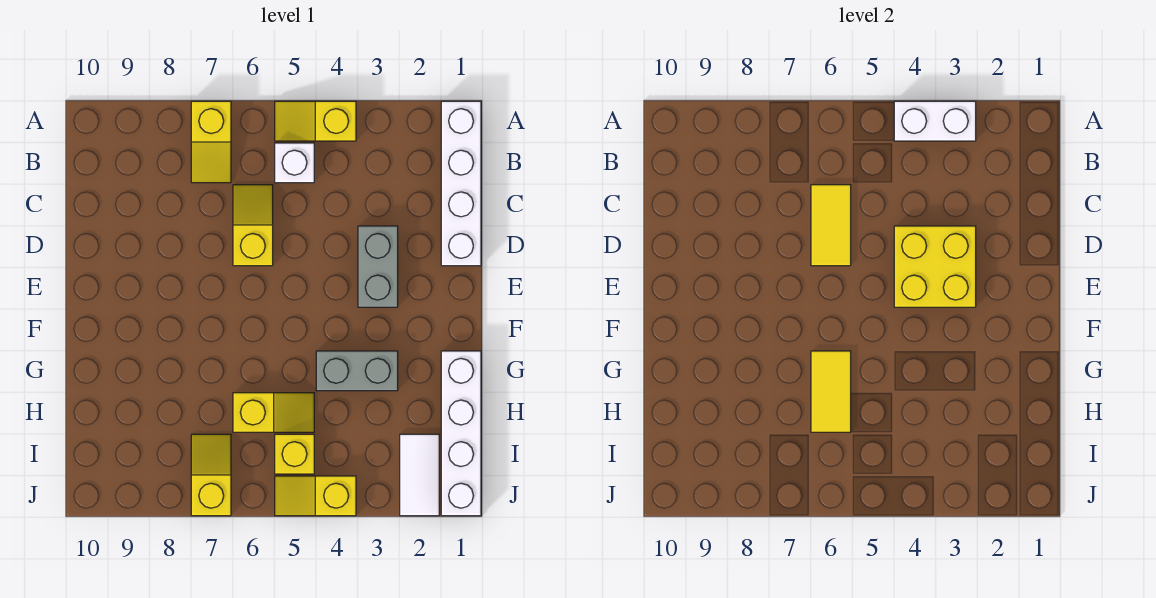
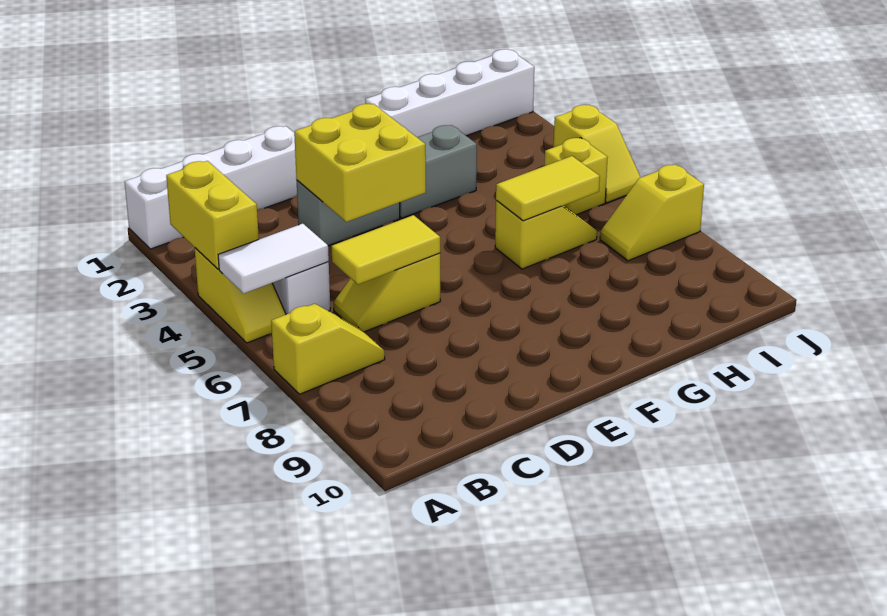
white brick A3:A4 level 2 -> yellow brick A3:A4 level 2
grey brick G3:G4 level 1 -> grey brick F3:G3 level 1
yellow slope H5:H6 level 1 top 6 -> yellow slope G6:H6 level 1 top G
white tile I2:J2 level 1 -> white tile A5:B5 level 2

